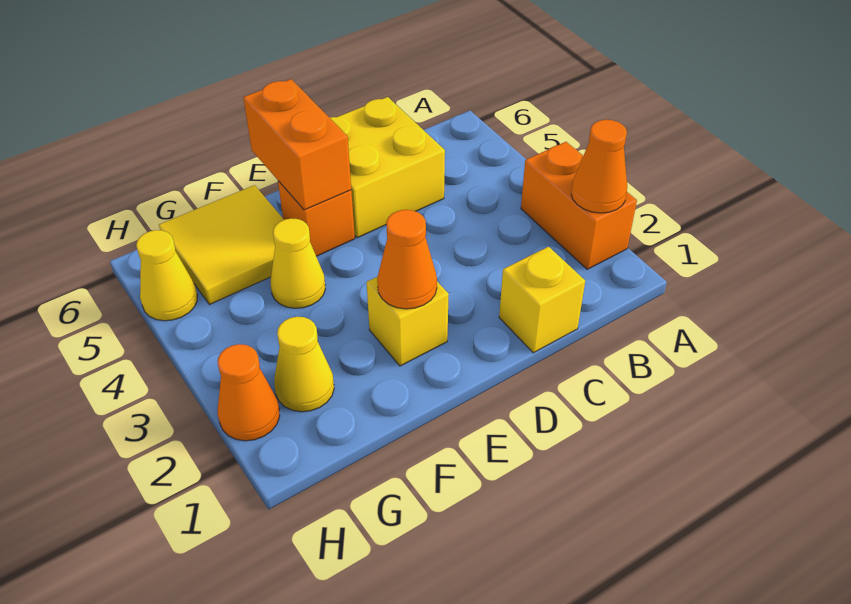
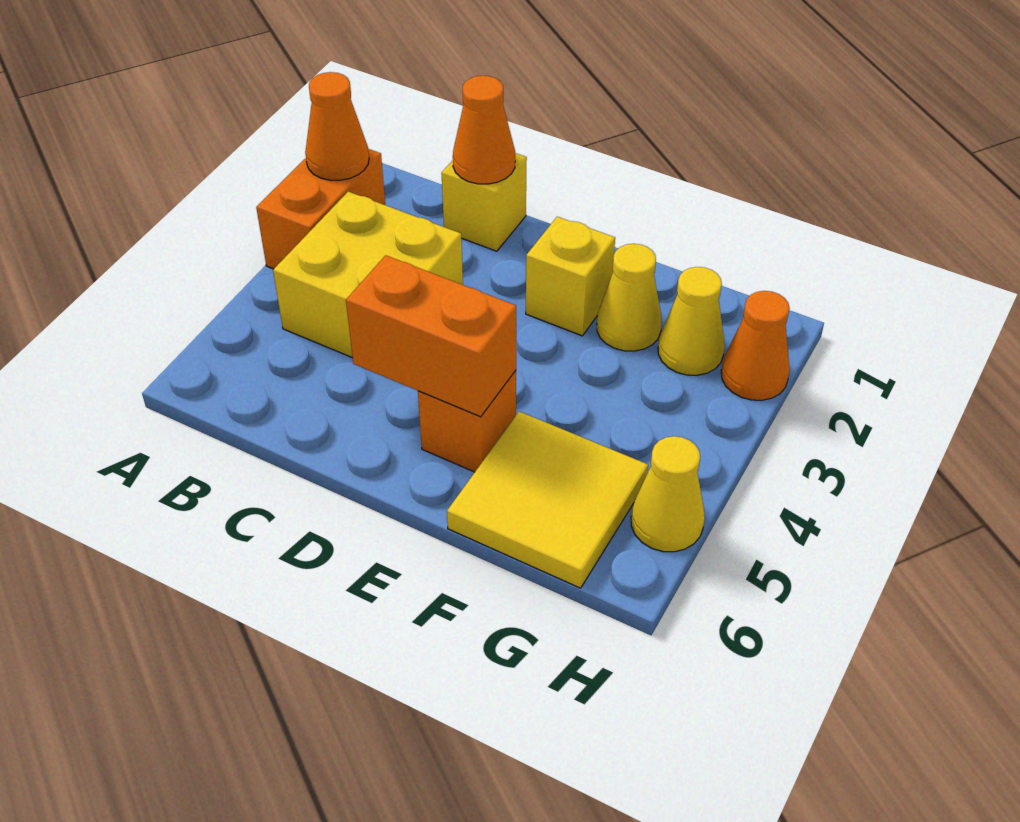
yellow brick C5:D6 level 1 -> yellow brick B3:C4 level 1
orange cone E2 level 2 -> orange cone C1 level 2
orange brick E5:E6 level 2 -> orange brick D5:E5 level 2
yellow cone F4 level 1 -> yellow cone F2 level 1

